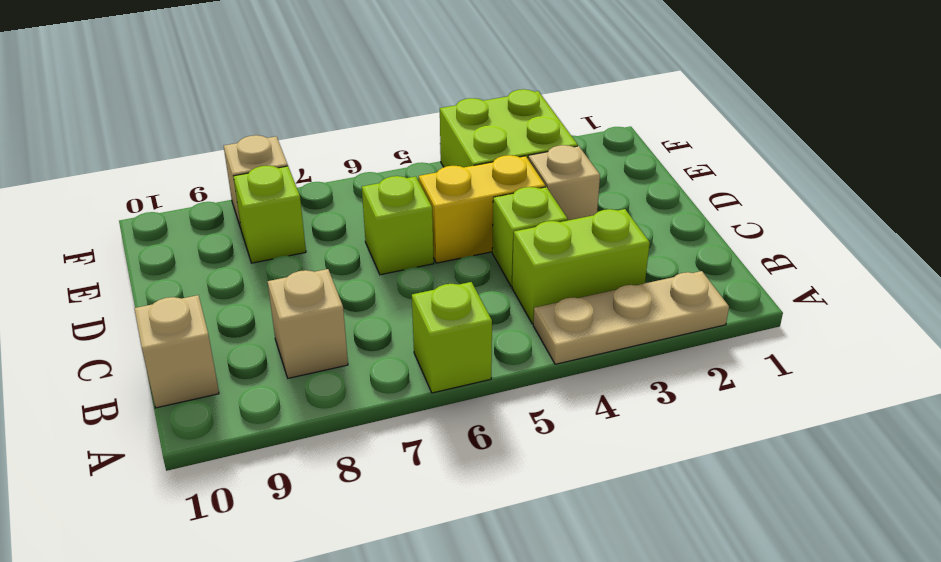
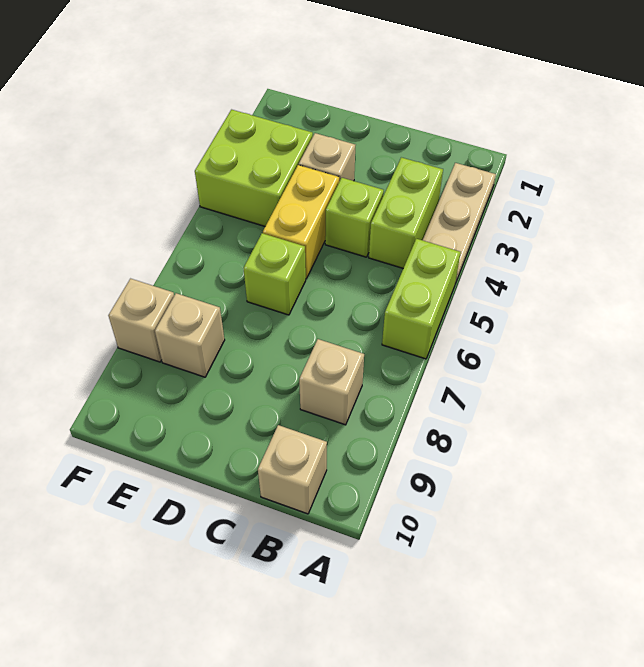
lime brick A6 level 1 -> lime brick A5:A6 level 1
lime brick E8 level 1 -> tan brick E8 level 1

